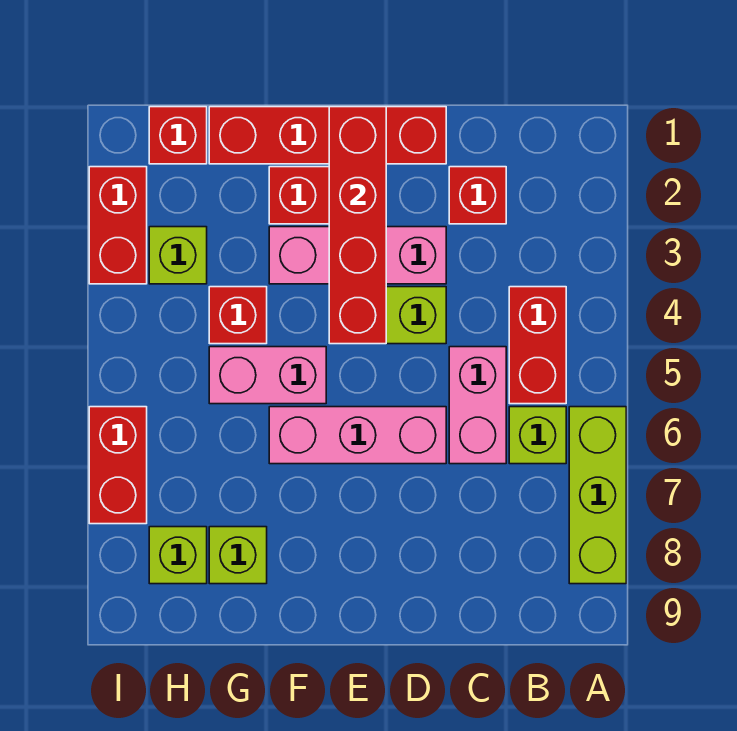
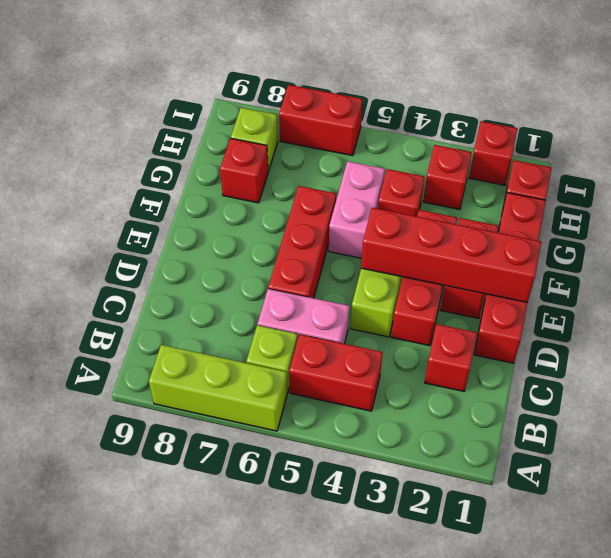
pink brick D3:F3 level 1 -> red brick D3:F3 level 1
pink brick D6:F6 level 1 -> red brick D6:F6 level 1
lime brick G8 level 1 -> red brick G8 level 1
lime brick H3 level 1 -> red brick H3 level 1
red brick I2:I3 level 1 -> red brick I2 level 1

